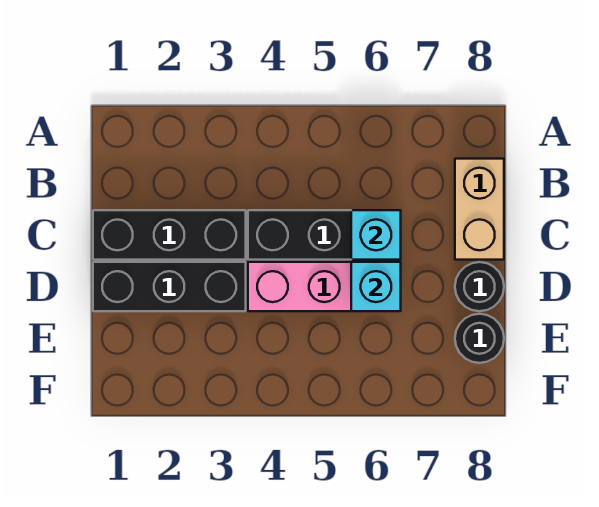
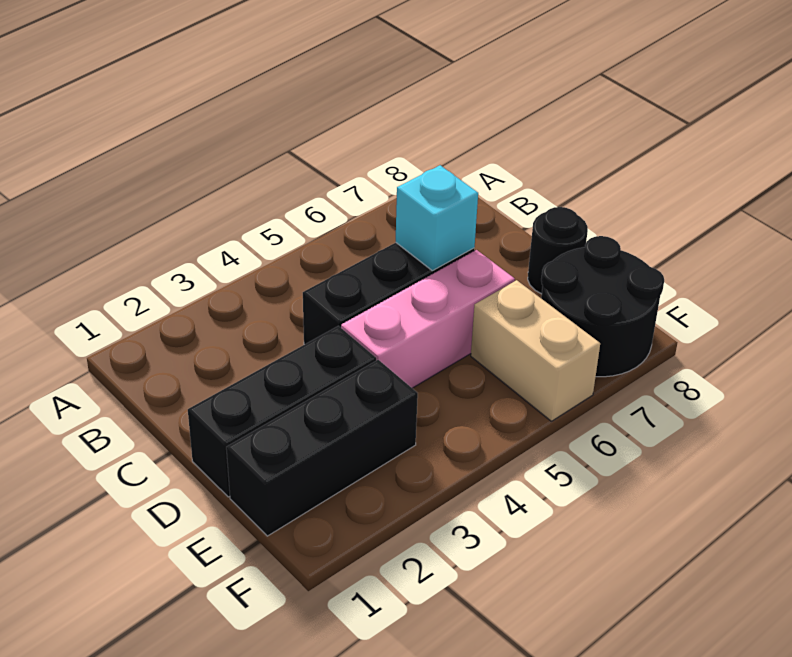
tan brick B8:C8 level 1 -> tan brick E6:F6 level 1
black brick C1:C3 level 1 -> black brick E1:E3 level 1
cyan brick D6 level 2 -> none
black round brick E8 level 1 -> black round brick E7:F8 level 1

